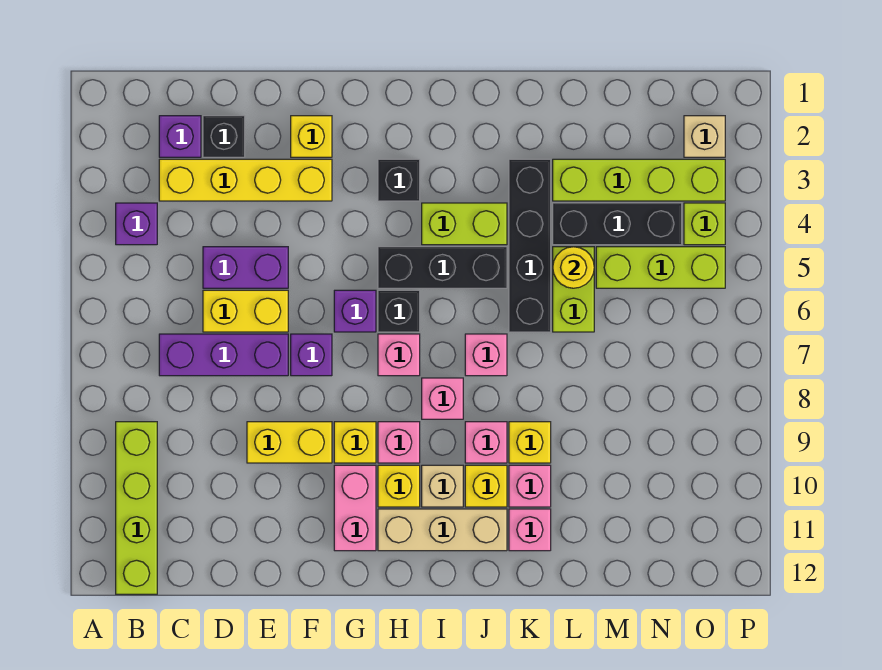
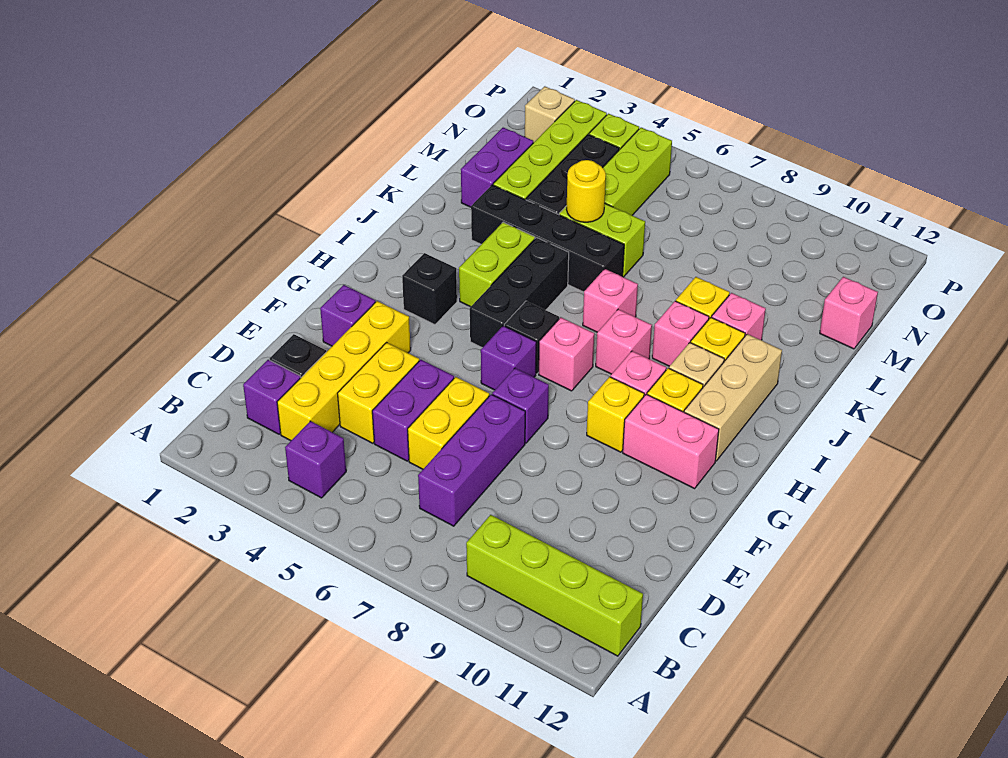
yellow brick E9:F9 level 1 -> yellow brick D4:E4 level 1
yellow brick F2 level 1 -> purple brick F2 level 1
pink brick K11 level 1 -> pink brick M12 level 1
none -> purple brick L2:M2 level 1

